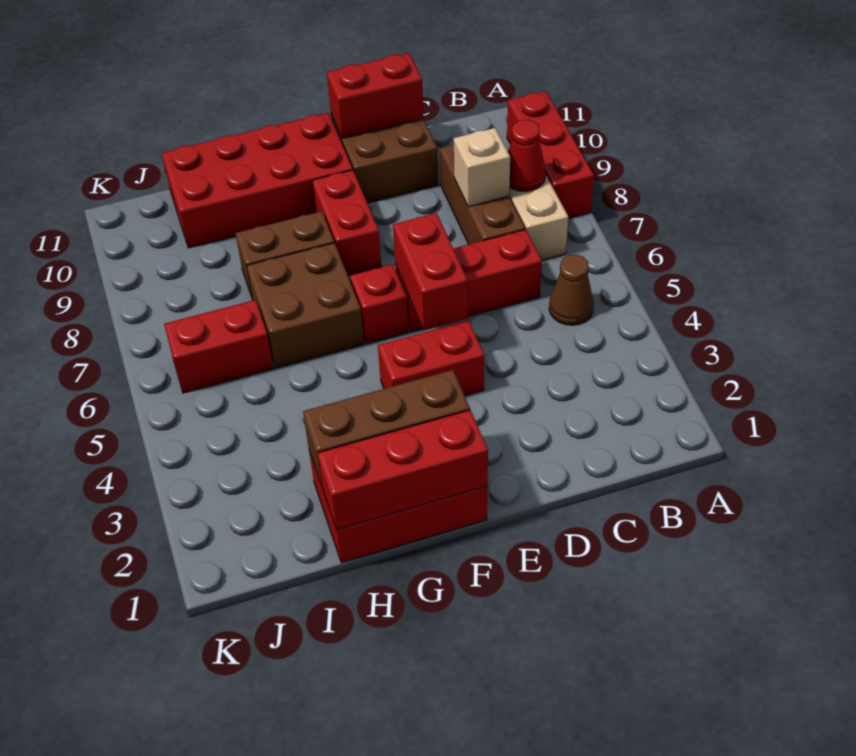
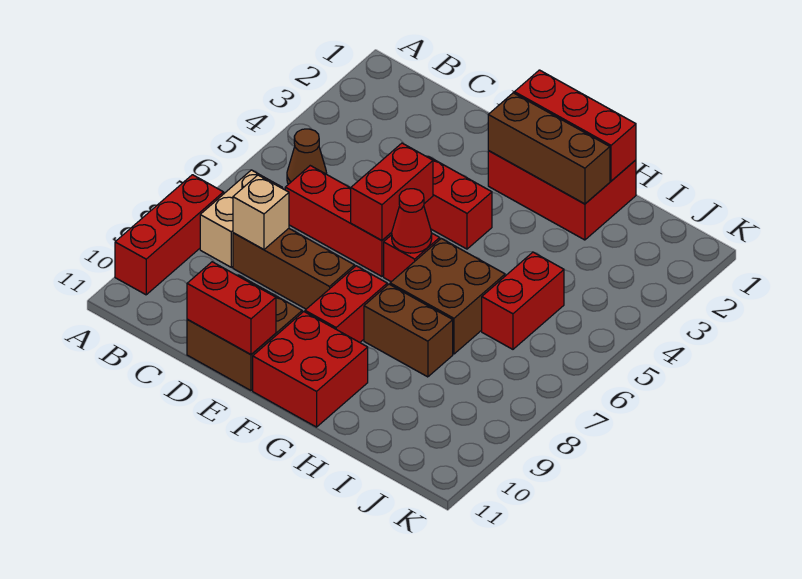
red cone B8 level 2 -> red cone F6 level 2
brown brick C7:C9 level 1 -> brown brick C8:E8 level 1
red brick F10:I11 level 1 -> red brick F10:G11 level 1
red brick I6:J6 level 1 -> red brick I5:I6 level 1

